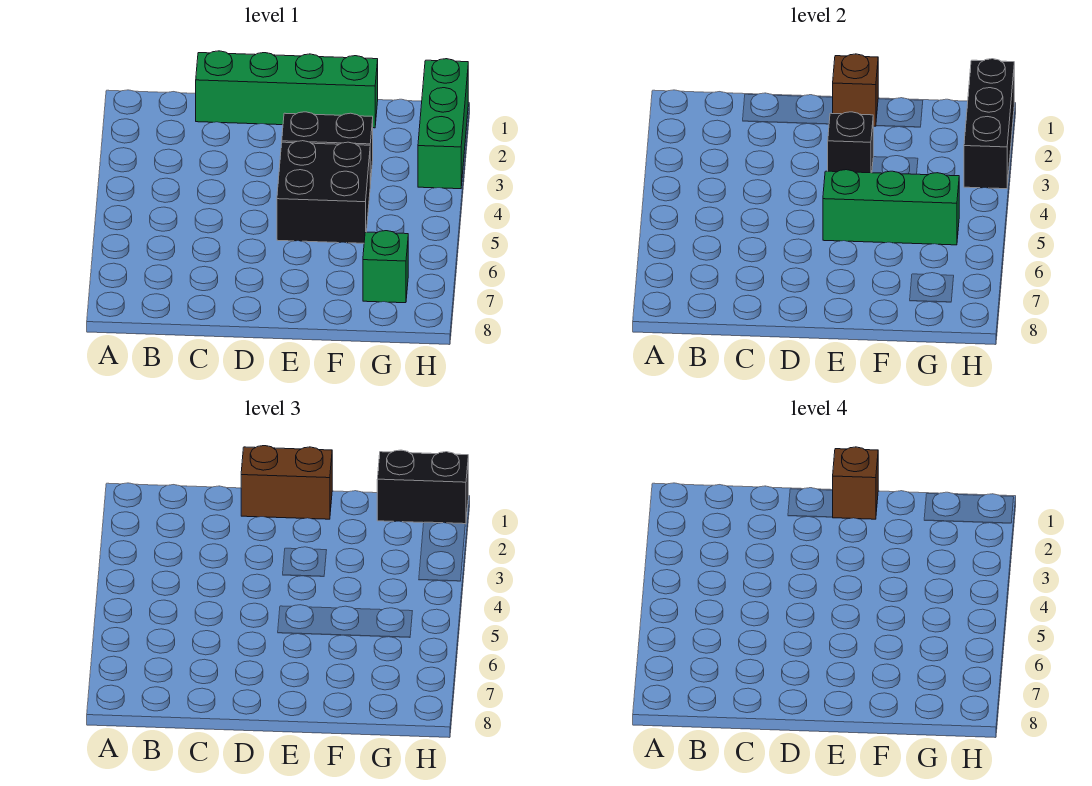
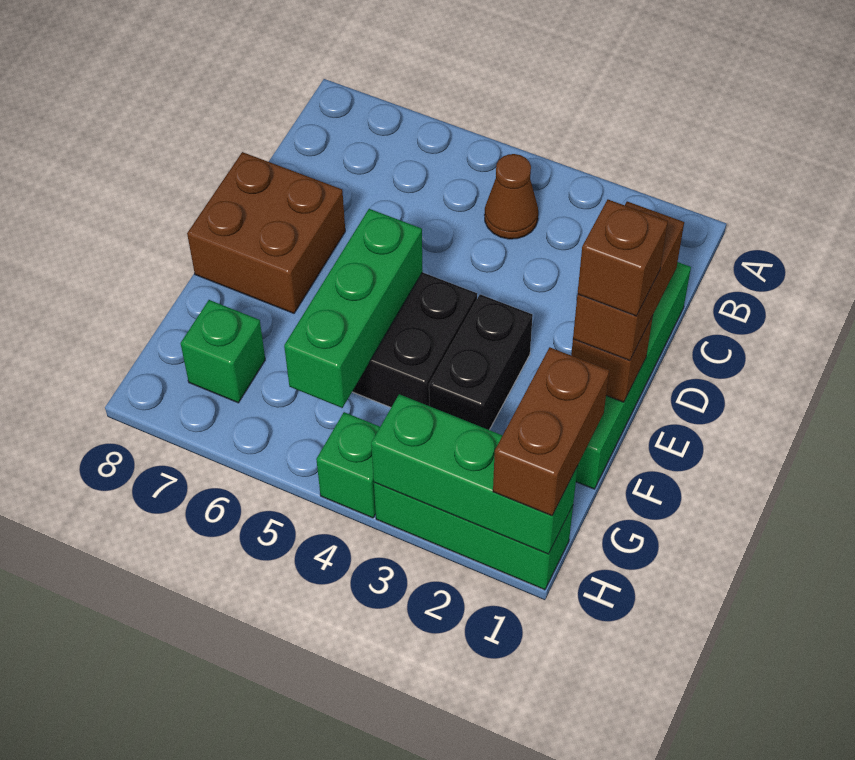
none -> brown cone B4 level 1
none -> brown brick D7:E8 level 1
black brick E3 level 2 -> none
black brick G1:H1 level 3 -> brown brick G1:H1 level 3
black brick H1:H3 level 2 -> green brick H1:H3 level 2
none -> green brick H4 level 1

